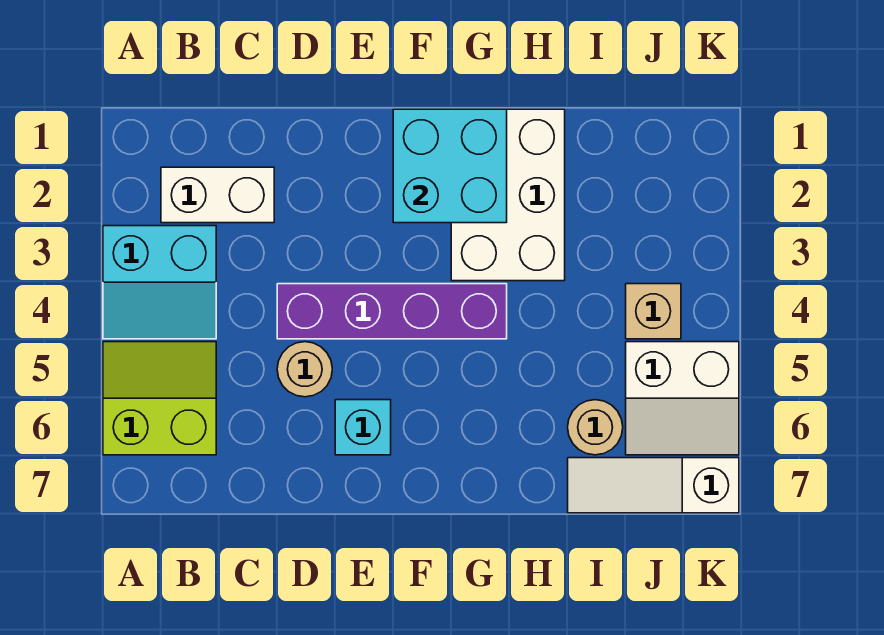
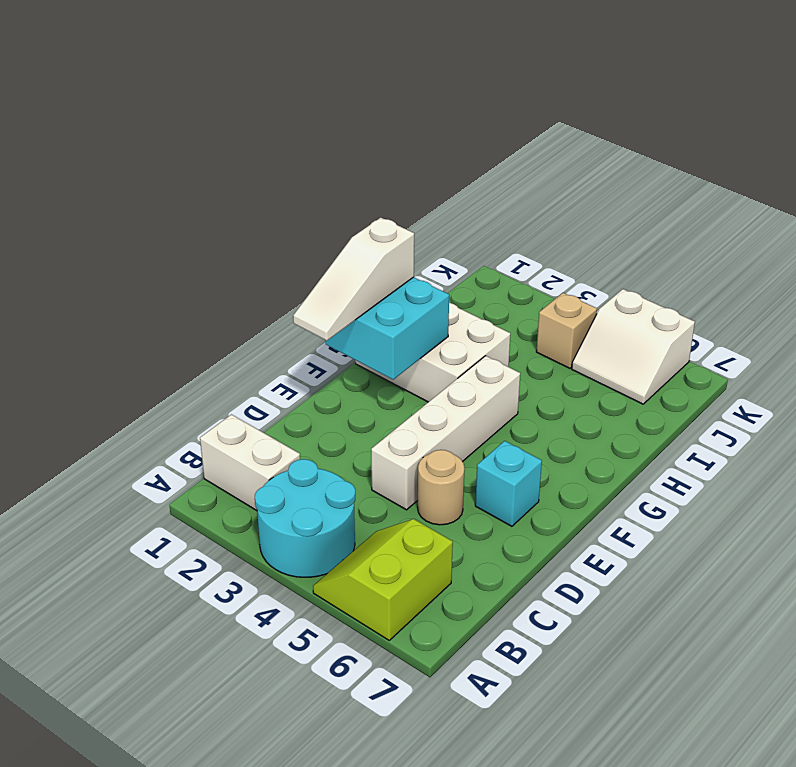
cyan slope A3:B4 level 1 top 3 -> cyan round brick A3:B4 level 1
white brick B2:C2 level 1 -> white brick B1:B2 level 1
purple brick D4:G4 level 1 -> white brick D4:G4 level 1
tan round brick I6 level 1 -> none
white slope I7:K7 level 1 top K -> white slope E1:G1 level 3 top G
white slope J5:K6 level 1 top 5 -> white slope J5:K6 level 1 top K

